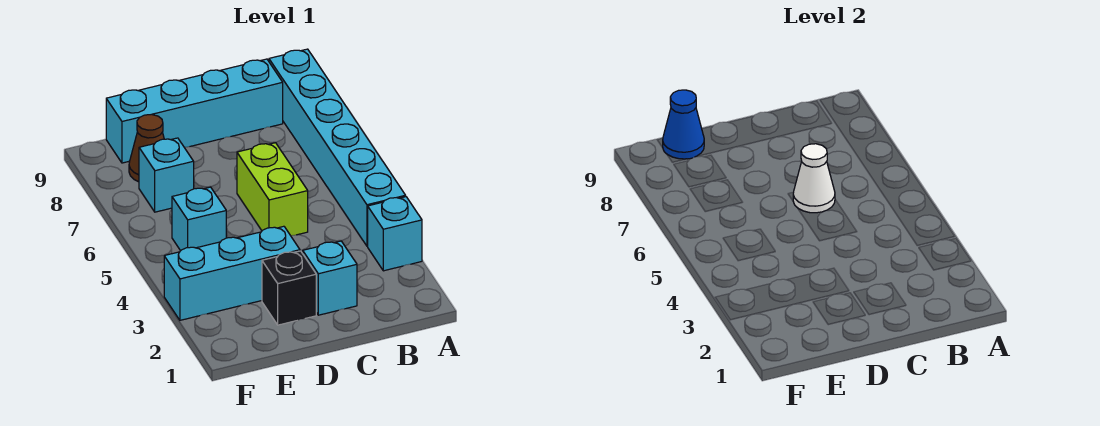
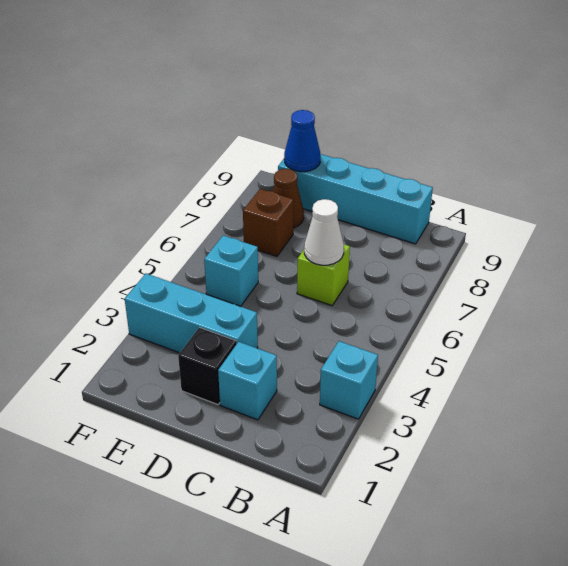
cyan brick A4:A9 level 1 -> none
lime brick C5:C6 level 1 -> lime brick C6 level 1
cyan brick E7 level 1 -> brown brick E7 level 1

